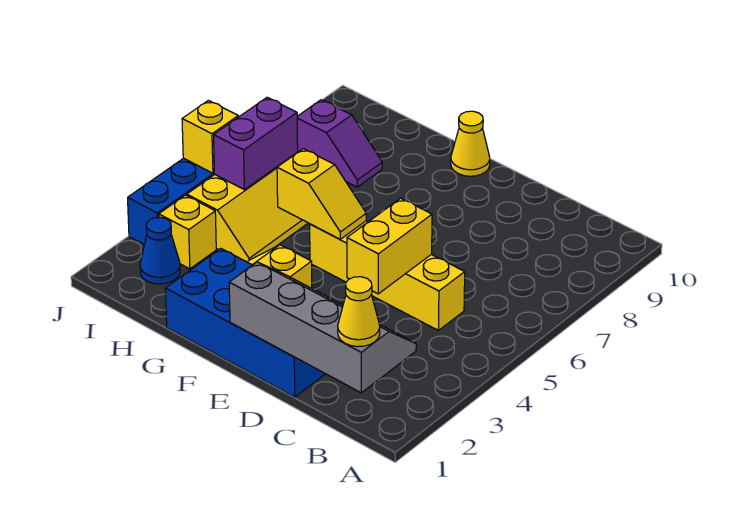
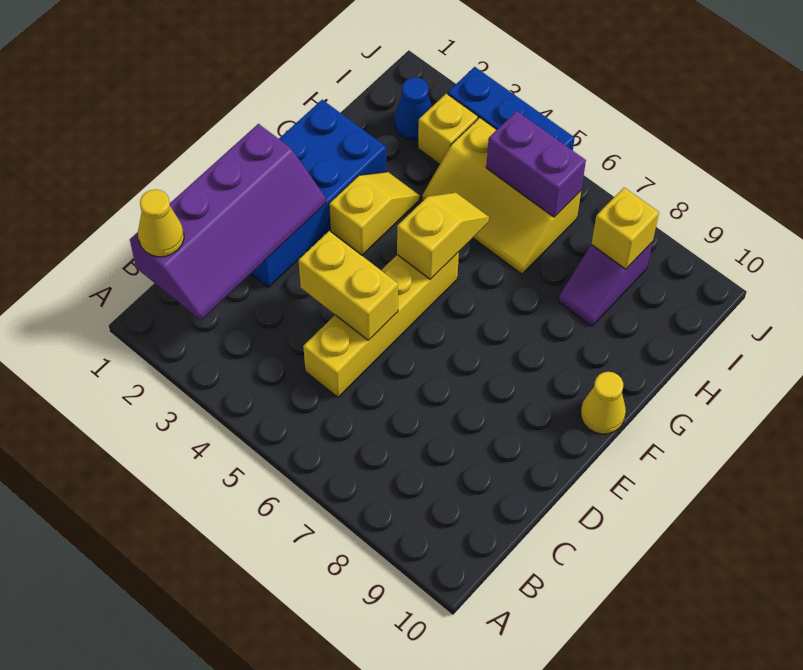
grey slope B1:E2 level 2 top 1 -> purple slope B1:E2 level 2 top 1
yellow slope F5:G5 level 2 top G -> yellow slope F5:G5 level 2 top F
yellow brick J5 level 2 -> yellow brick I8 level 2

